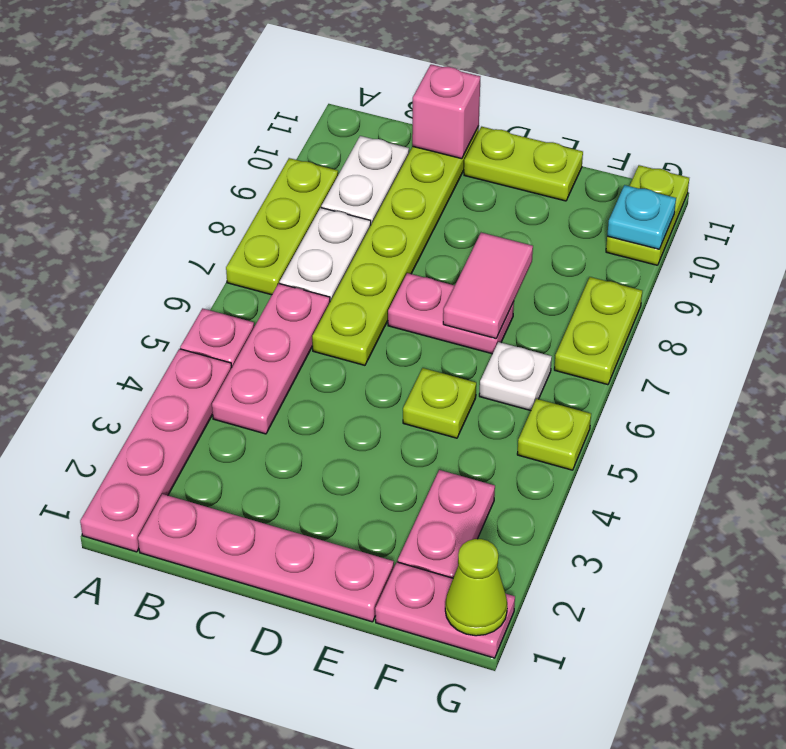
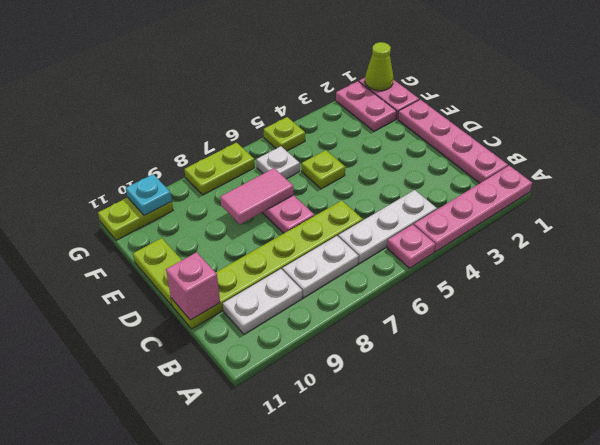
lime plate A7:A9 level 1 -> none
pink plate B4:B6 level 1 -> white plate B4:B6 level 1
pink plate F2:F3 level 1 -> pink plate F2:G2 level 1

